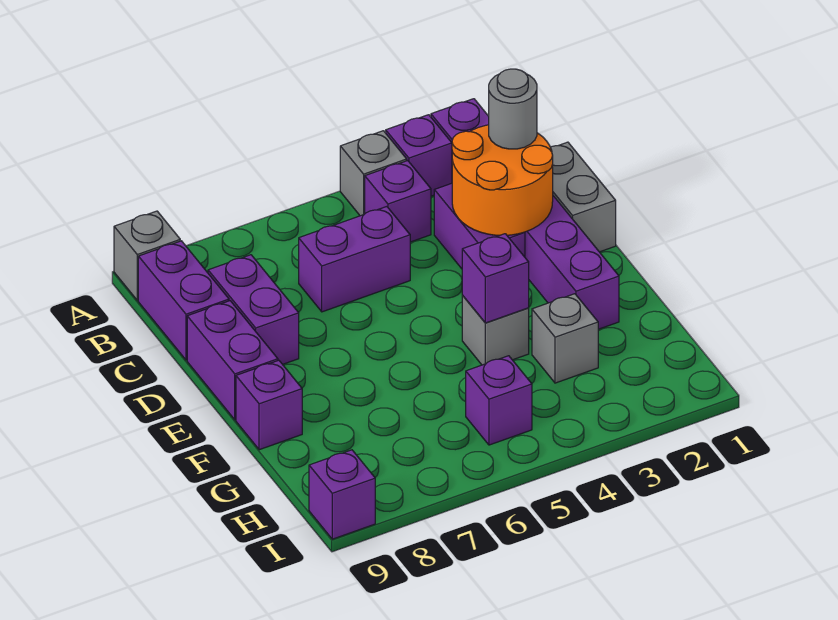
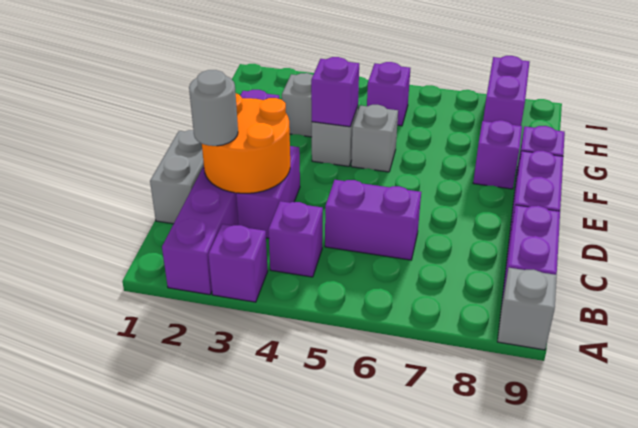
grey brick A4 level 1 -> grey brick F5 level 1
purple brick C8:D8 level 1 -> purple brick H8:I8 level 1
purple brick I9 level 1 -> purple brick F8 level 1

